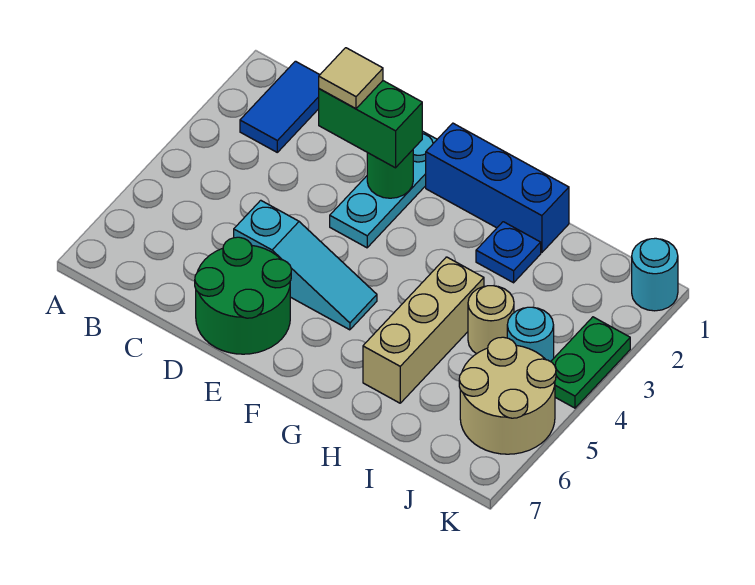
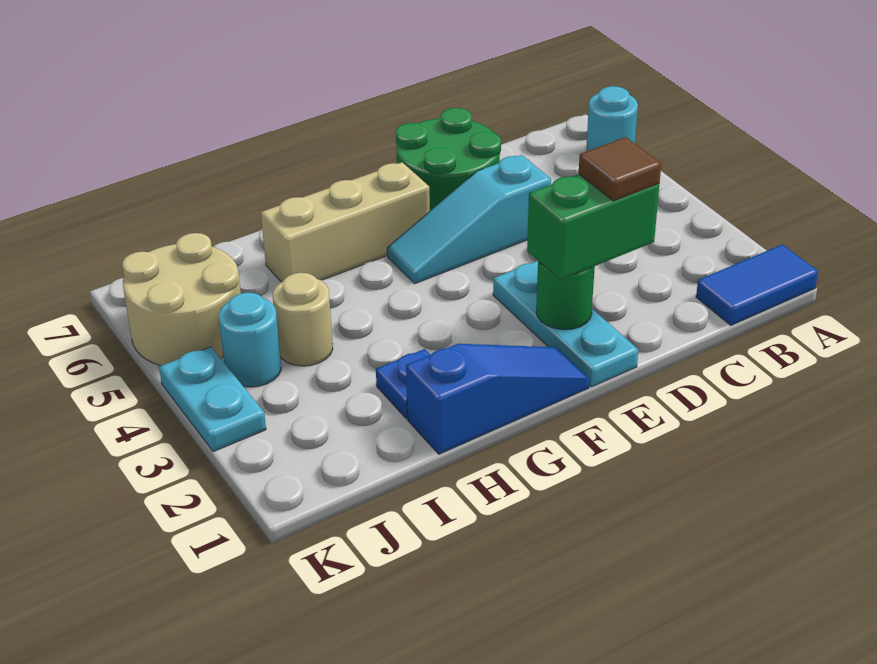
blue tile B1:B2 level 1 -> blue tile A1:B1 level 1
tan tile D2 level 4 -> brown tile D2 level 4
blue brick F1:H1 level 1 -> blue slope F1:H1 level 1 top H
tan brick H4:H6 level 1 -> tan brick F6:H6 level 1
cyan round brick K1 level 1 -> cyan round brick A6 level 1
green plate K3:K4 level 1 -> cyan plate K3:K4 level 1

